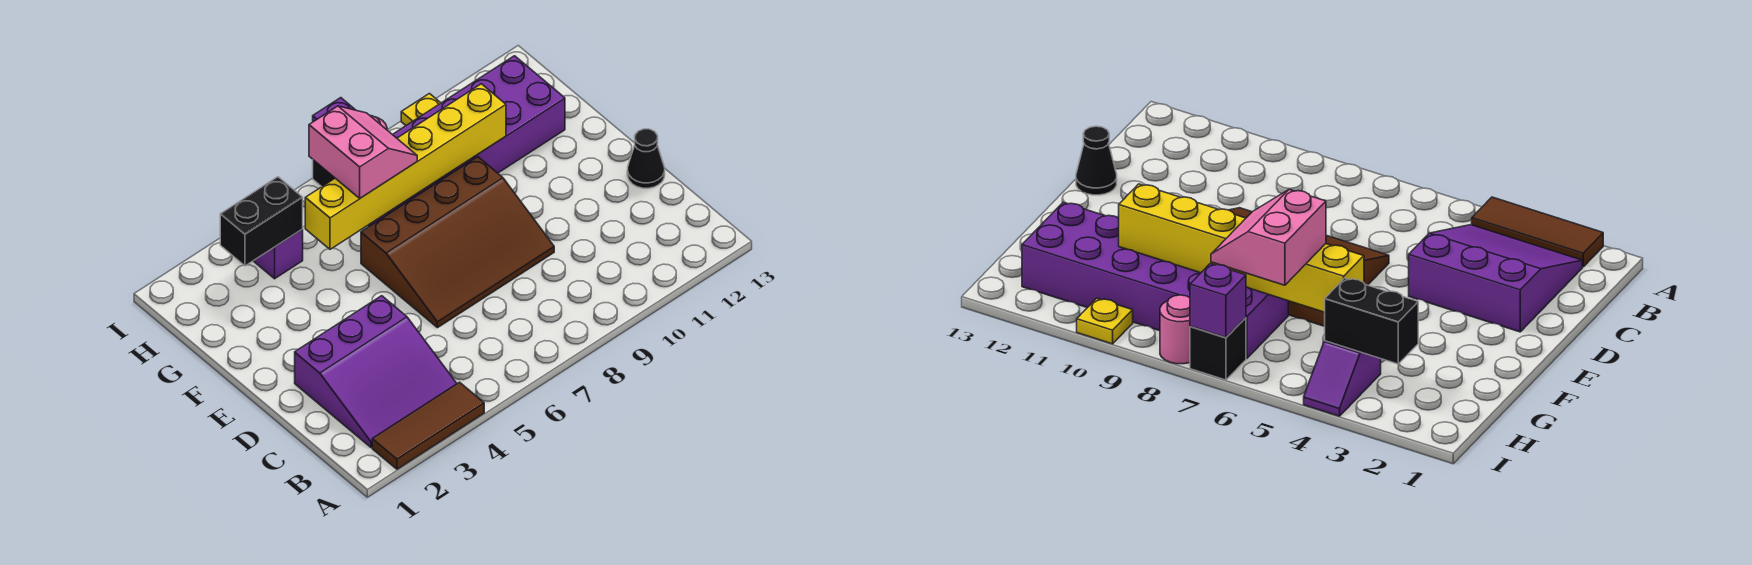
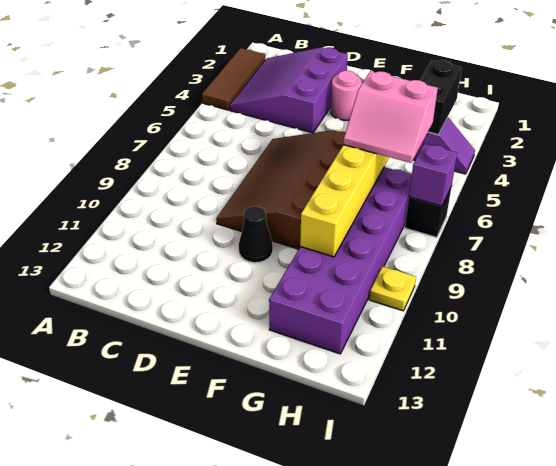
black cone D13 level 1 -> black cone E10 level 1
pink round brick I8 level 1 -> pink round brick E3 level 1

